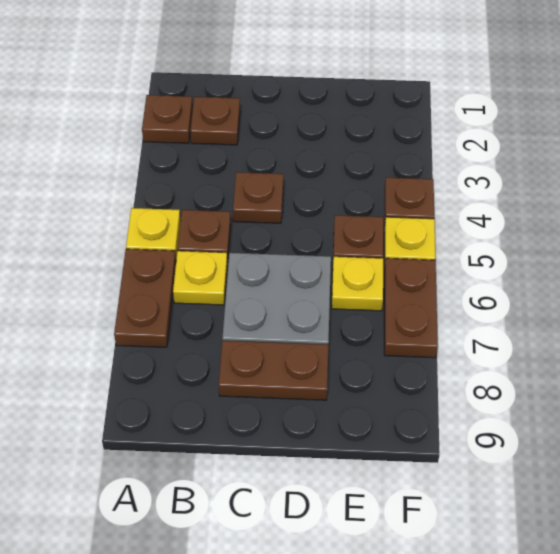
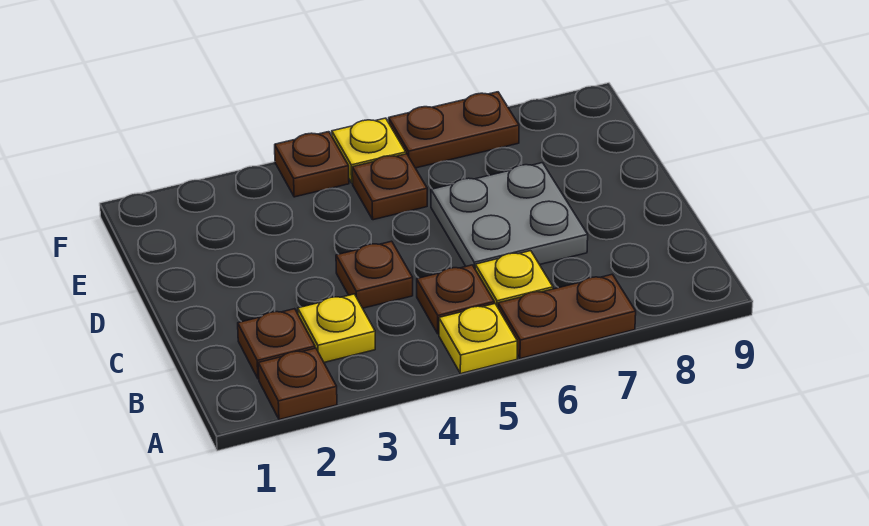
brown plate C8:D8 level 1 -> none
yellow plate E6 level 1 -> yellow plate B3 level 1

